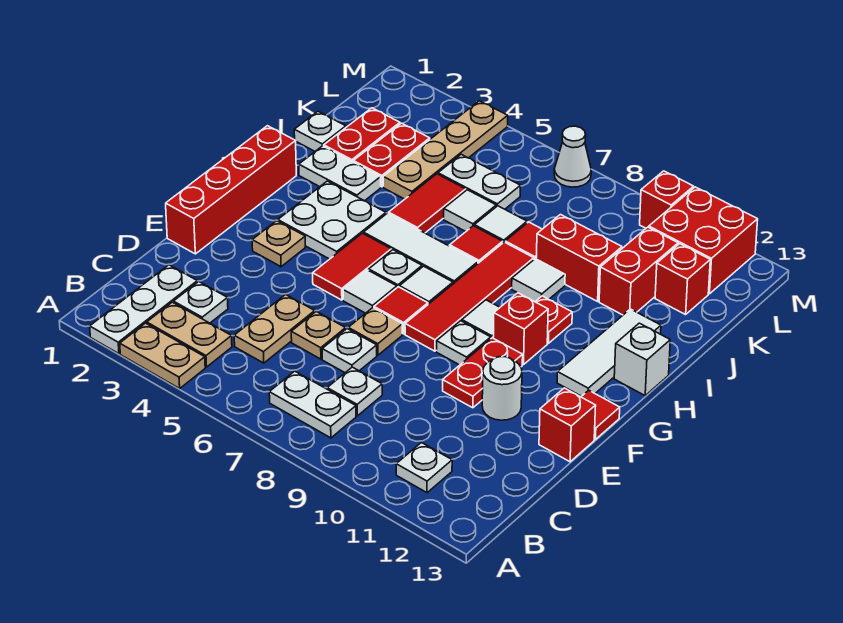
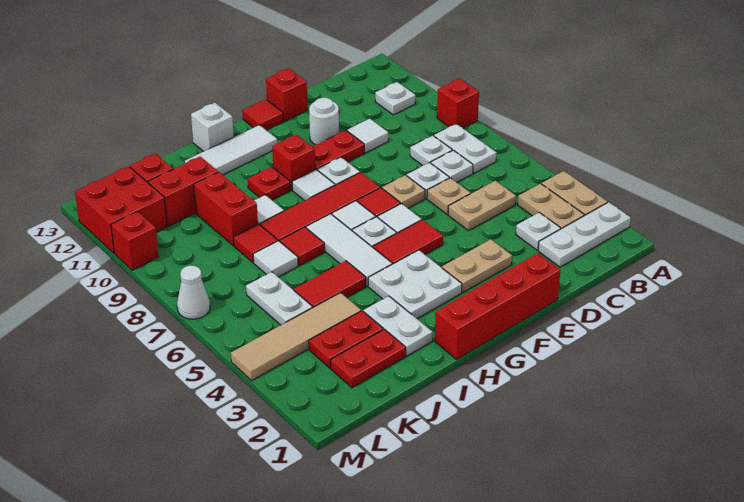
none -> red brick A9 level 1
tan plate F3 level 1 -> tan plate E3:F3 level 1
white plate J1 level 1 -> white plate C7 level 1
tan plate J4:M4 level 1 -> tan tile J4:M4 level 1
white tile J6 level 1 -> white tile D10 level 1

